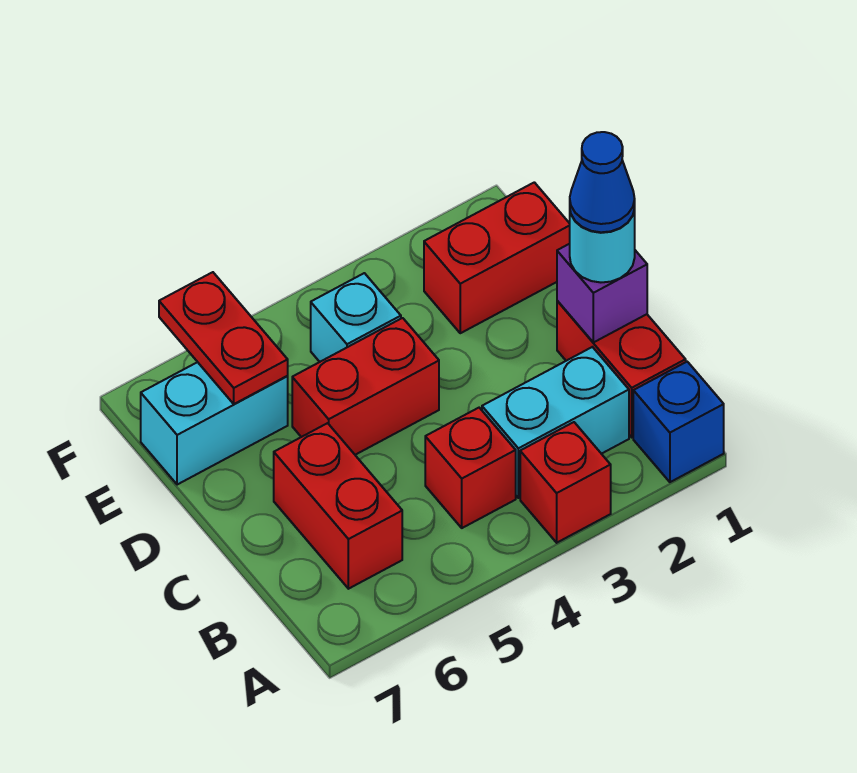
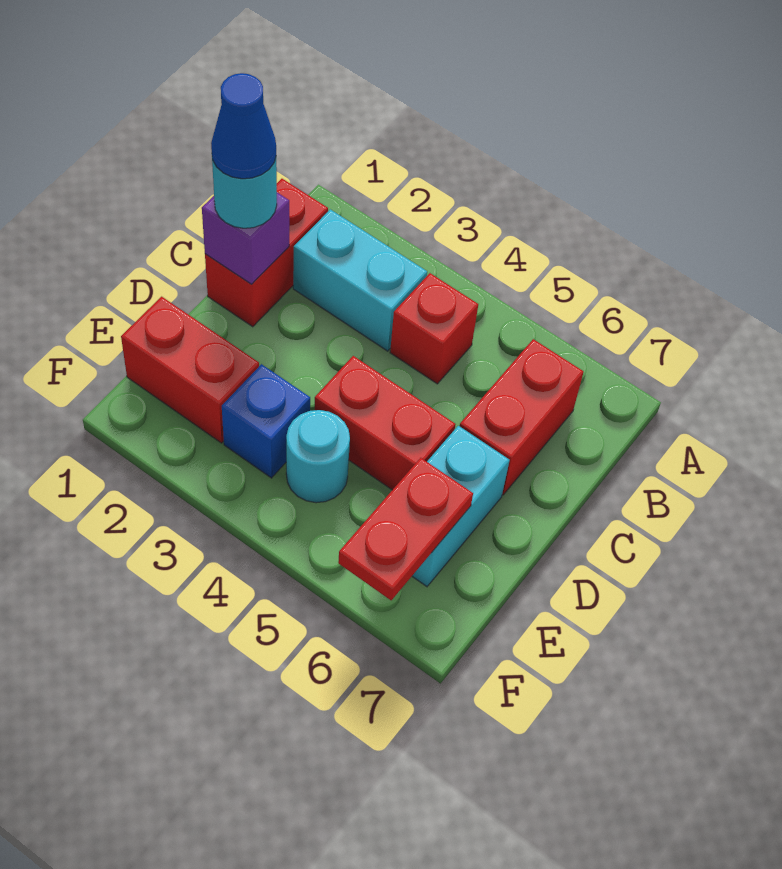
blue brick A1 level 1 -> blue brick E3 level 1
red brick A3 level 1 -> none
cyan brick E4 level 1 -> cyan round brick E4 level 1
cyan brick E6:E7 level 1 -> cyan brick D6:E6 level 1

